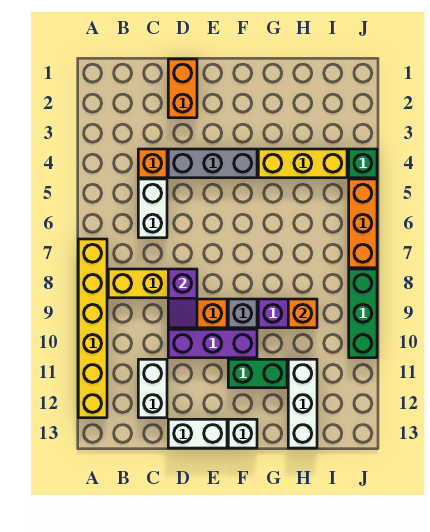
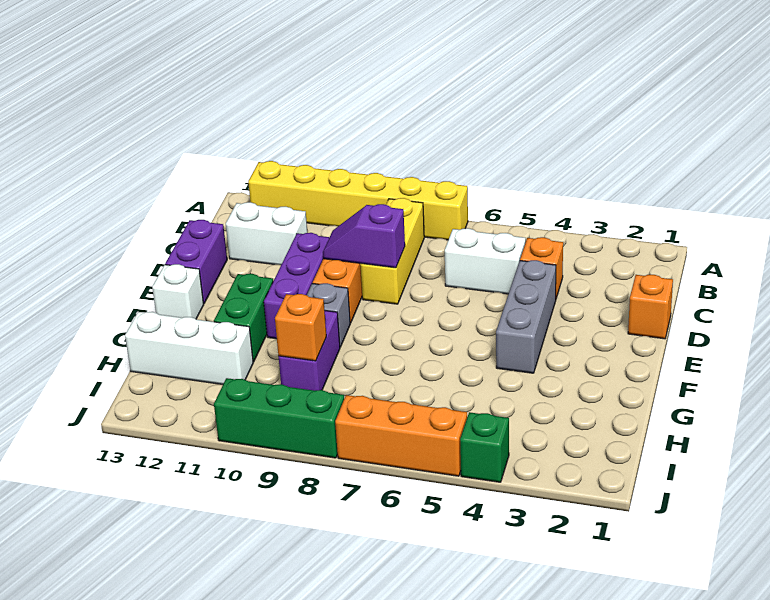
orange brick D1:D2 level 1 -> orange brick D1 level 1
white brick D13:E13 level 1 -> purple brick D13:E13 level 1
yellow brick G4:I4 level 1 -> none

